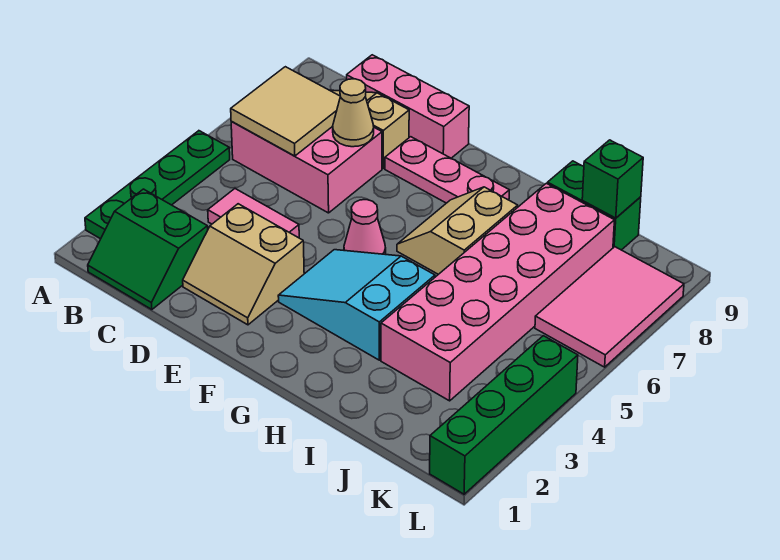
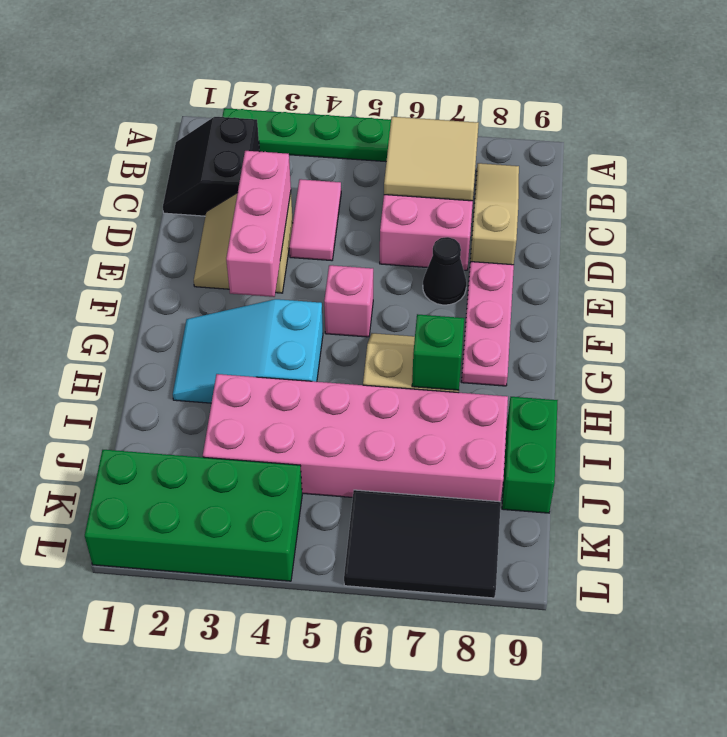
green slope B1:C2 level 1 top 2 -> black slope B1:C2 level 1 top 2
pink brick C9:E9 level 1 -> pink brick D3:F3 level 2
tan cone D7 level 2 -> none
none -> black cone E7 level 1
cyan slope F3:H4 level 1 top H -> cyan slope G2:H4 level 1 top 4
pink cone F5 level 1 -> pink brick F5 level 1
green brick J9 level 2 -> green brick H7 level 2
pink tile K6:L8 level 1 -> black tile K6:L8 level 1
green brick L1:L4 level 1 -> green brick K1:L4 level 1

